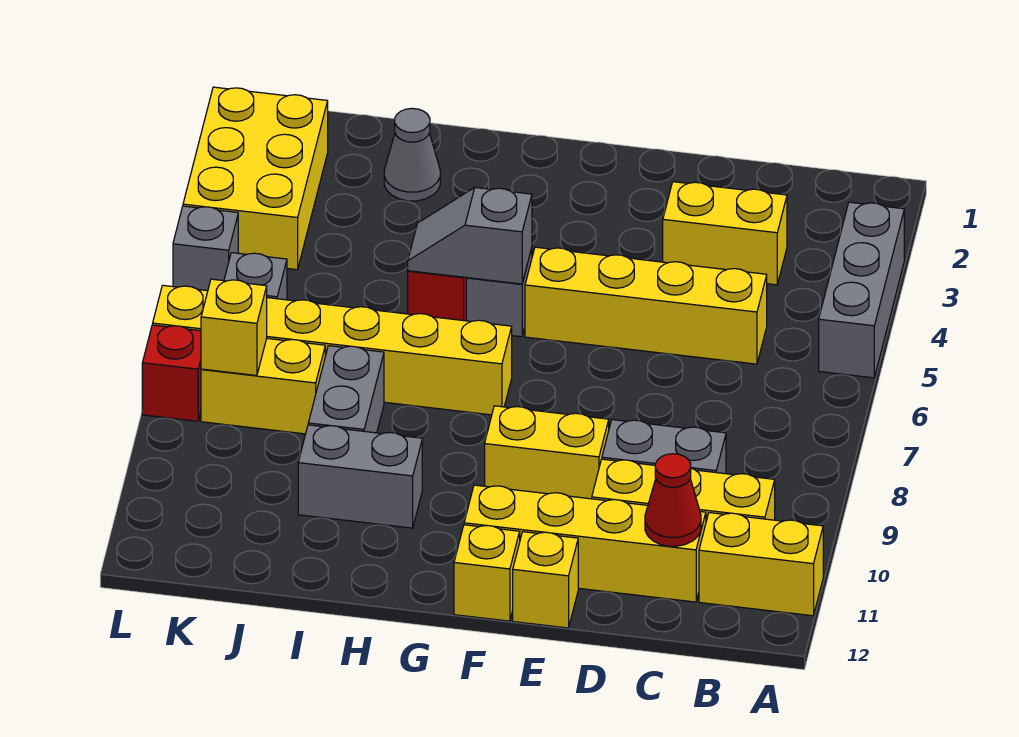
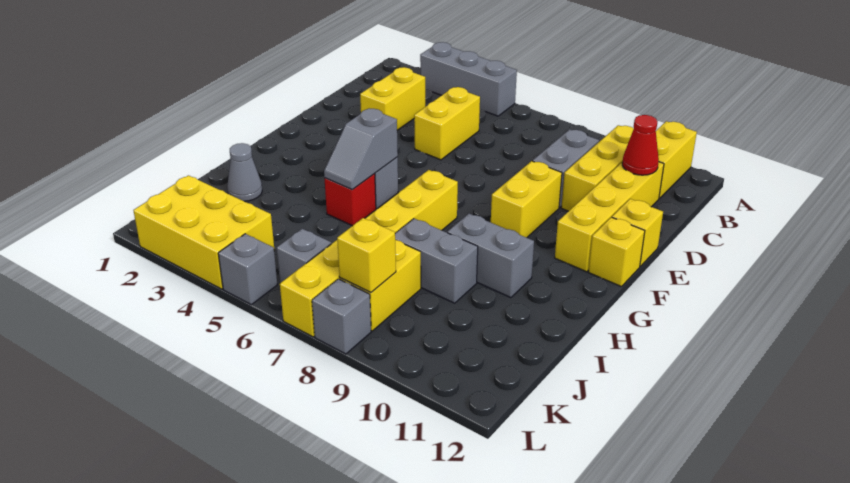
yellow brick C5:F5 level 1 -> yellow brick C5:D5 level 1
grey brick H10:I10 level 1 -> grey brick H9:H10 level 1
red brick L8 level 1 -> grey brick L8 level 1

